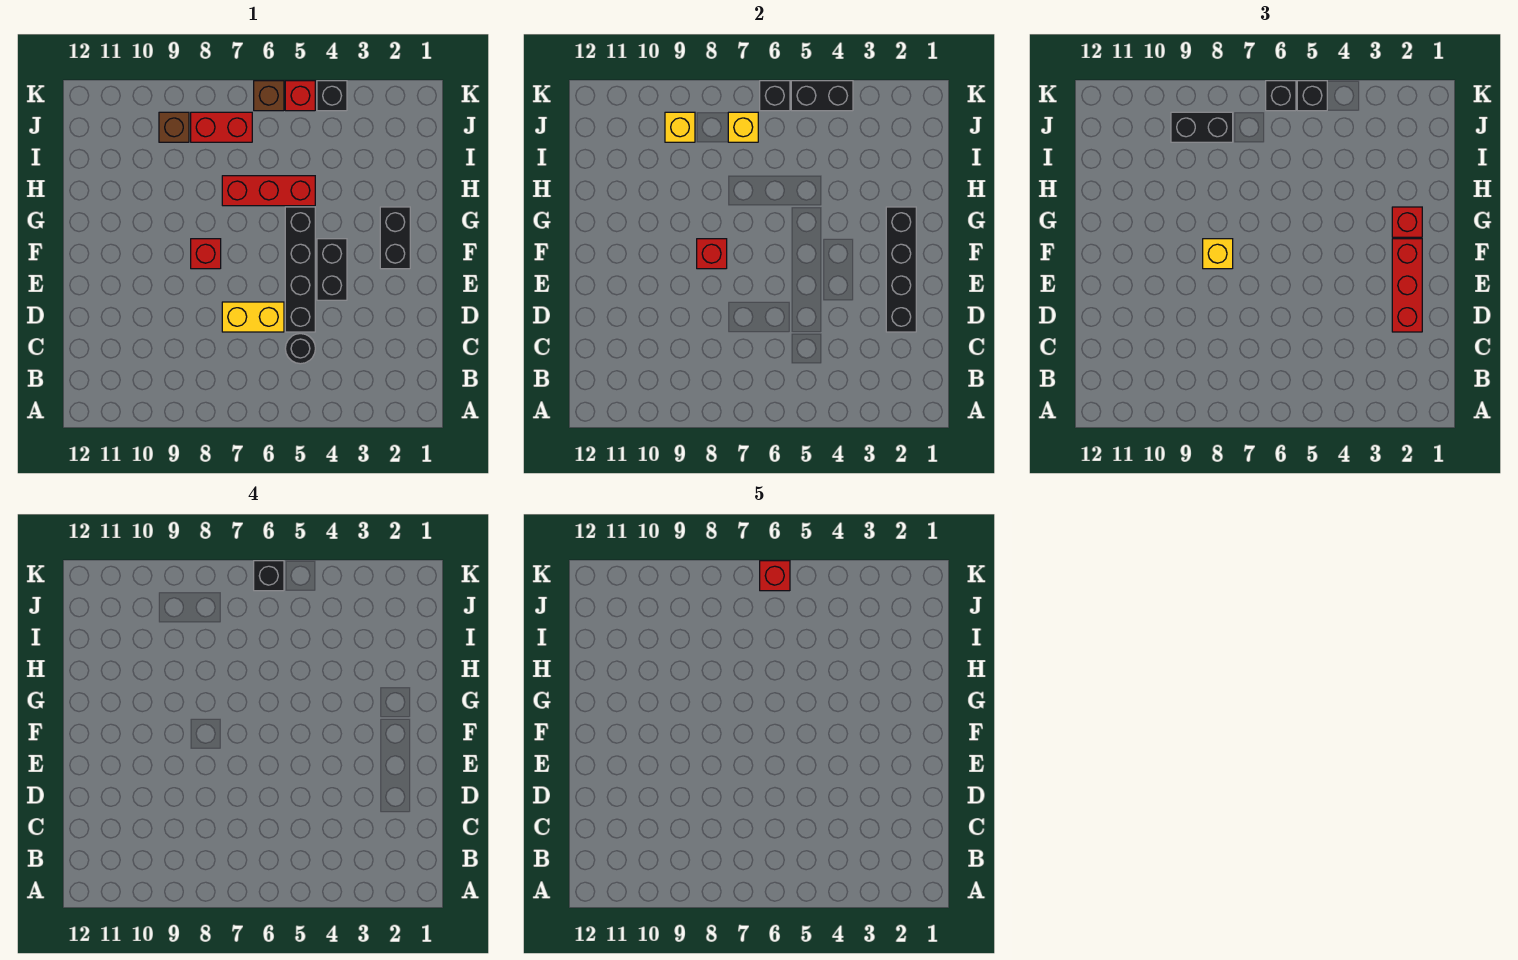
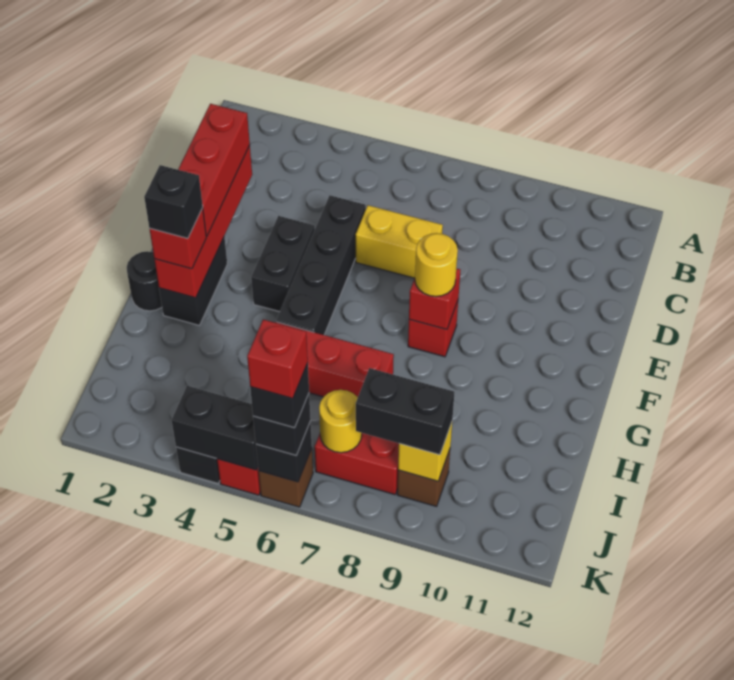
black round brick C5 level 1 -> black round brick G1 level 1
black brick D2:G2 level 2 -> red brick D2:G2 level 2
yellow brick F8 level 3 -> yellow round brick F8 level 3
yellow brick J7 level 2 -> yellow round brick J7 level 2
black brick K5 level 3 -> black brick G2 level 4

